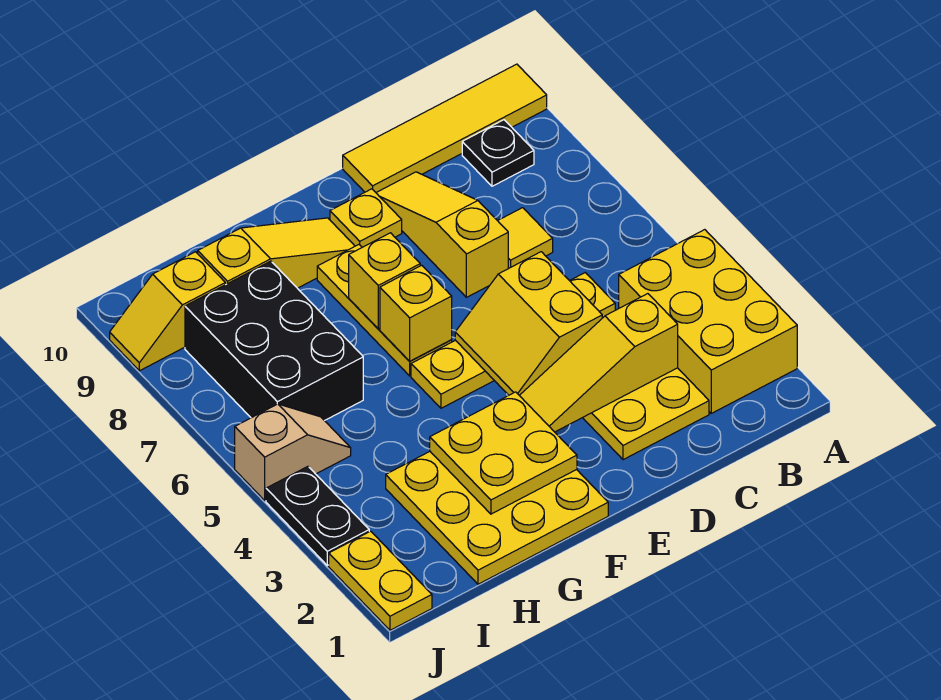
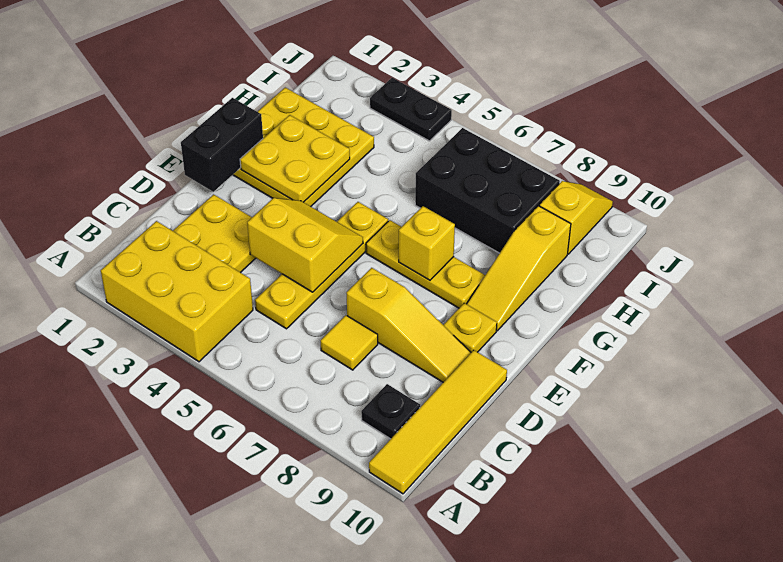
yellow slope C3:E3 level 2 top C -> none
none -> black brick E1:F1 level 2
yellow brick F6 level 2 -> none
tan slope I5:J5 level 1 top J -> none
yellow plate J1:J2 level 1 -> none

